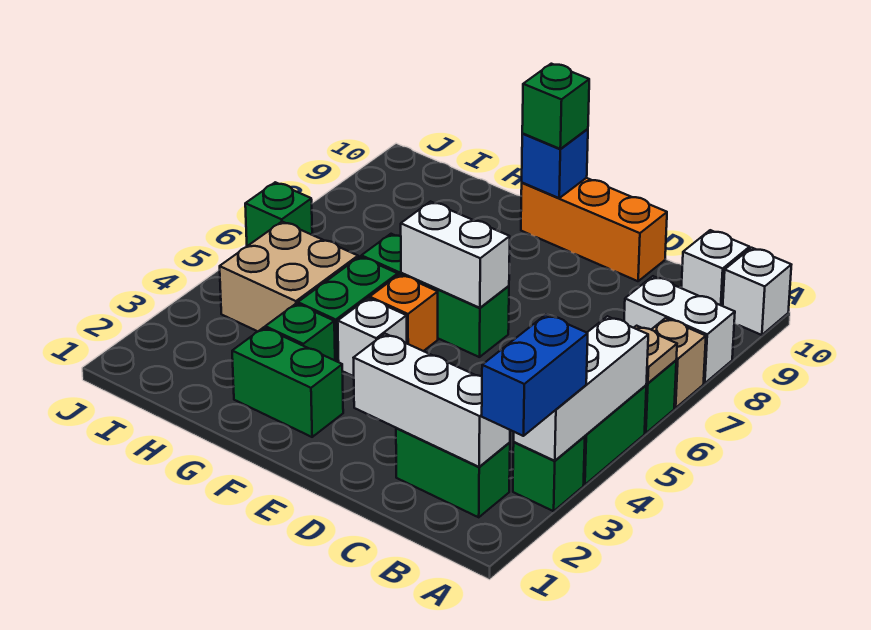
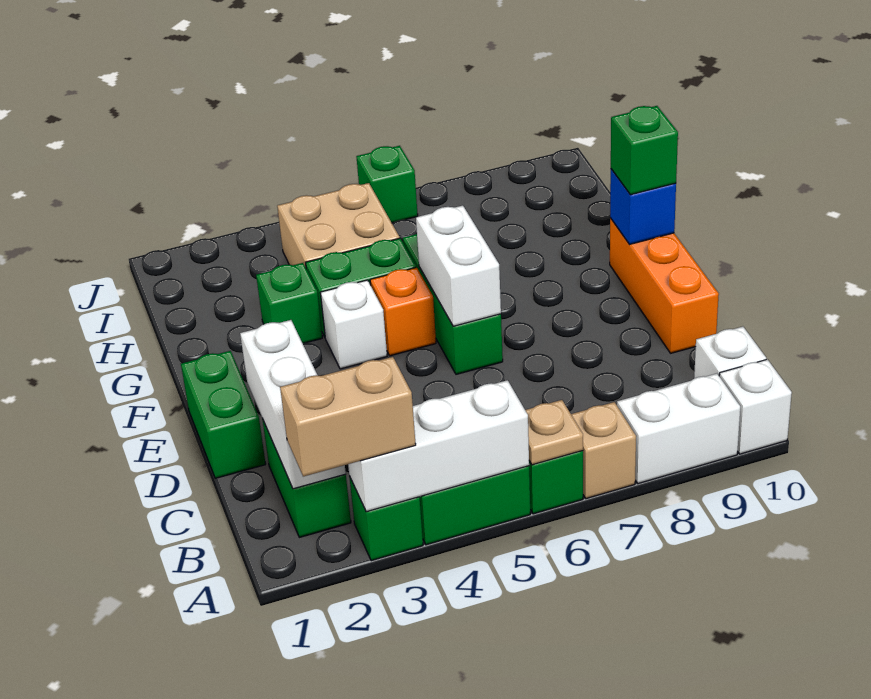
blue brick A2:A3 level 3 -> tan brick A2:A3 level 3
white brick A8:B8 level 1 -> white brick A8:A9 level 1
green brick F2:G2 level 1 -> green brick D1:E1 level 1

